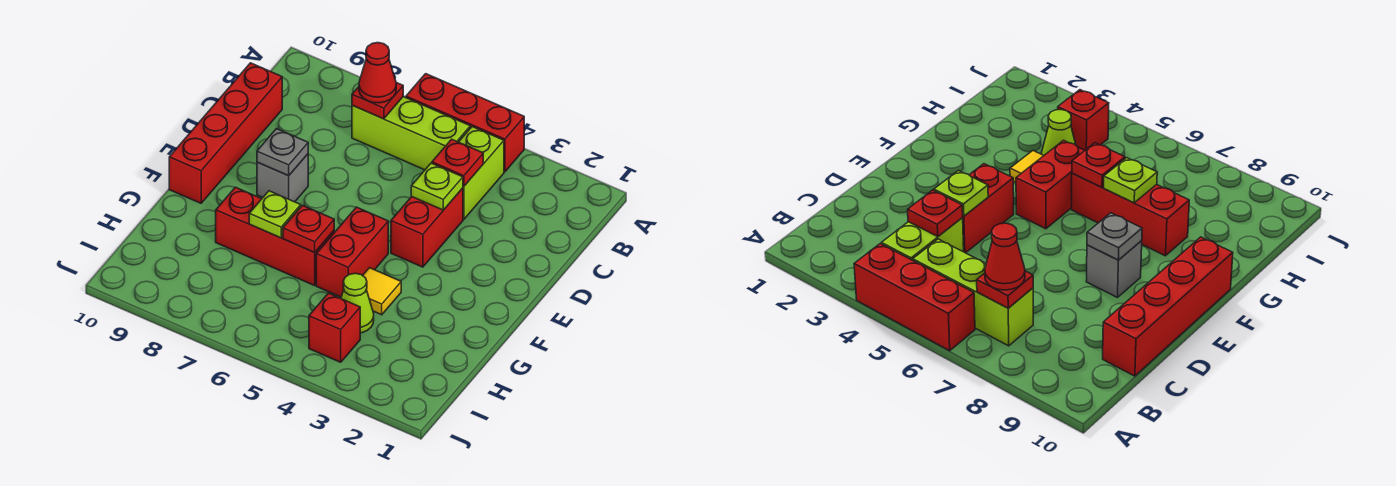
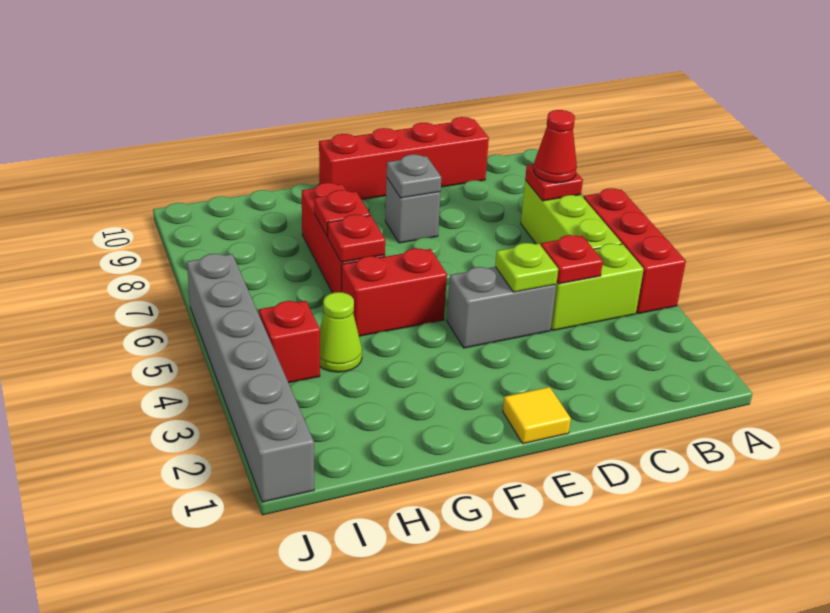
red brick D4:E4 level 1 -> grey brick D4:E4 level 1
yellow tile G4 level 1 -> yellow tile E1 level 1
lime plate G7 level 2 -> red plate G7 level 2
none -> grey brick J1:J6 level 1

